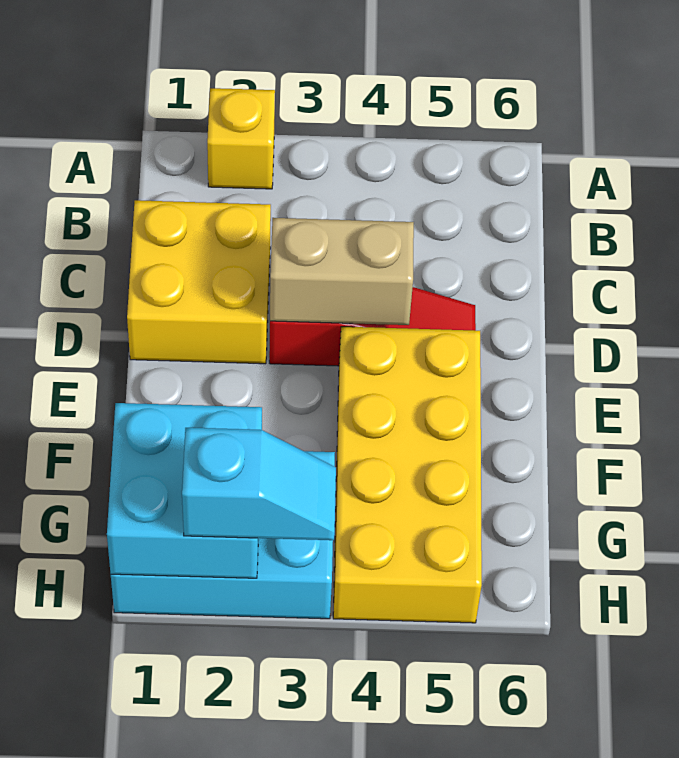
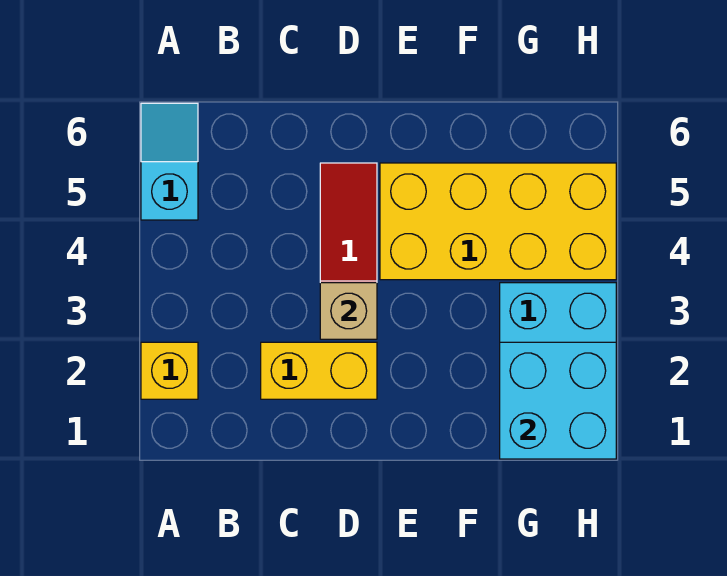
yellow brick C1:D2 level 1 -> yellow brick C2:D2 level 1
tan brick D3:D4 level 2 -> tan brick D3 level 2
cyan slope H2:H3 level 3 top 2 -> cyan slope A5:A6 level 1 top 5

